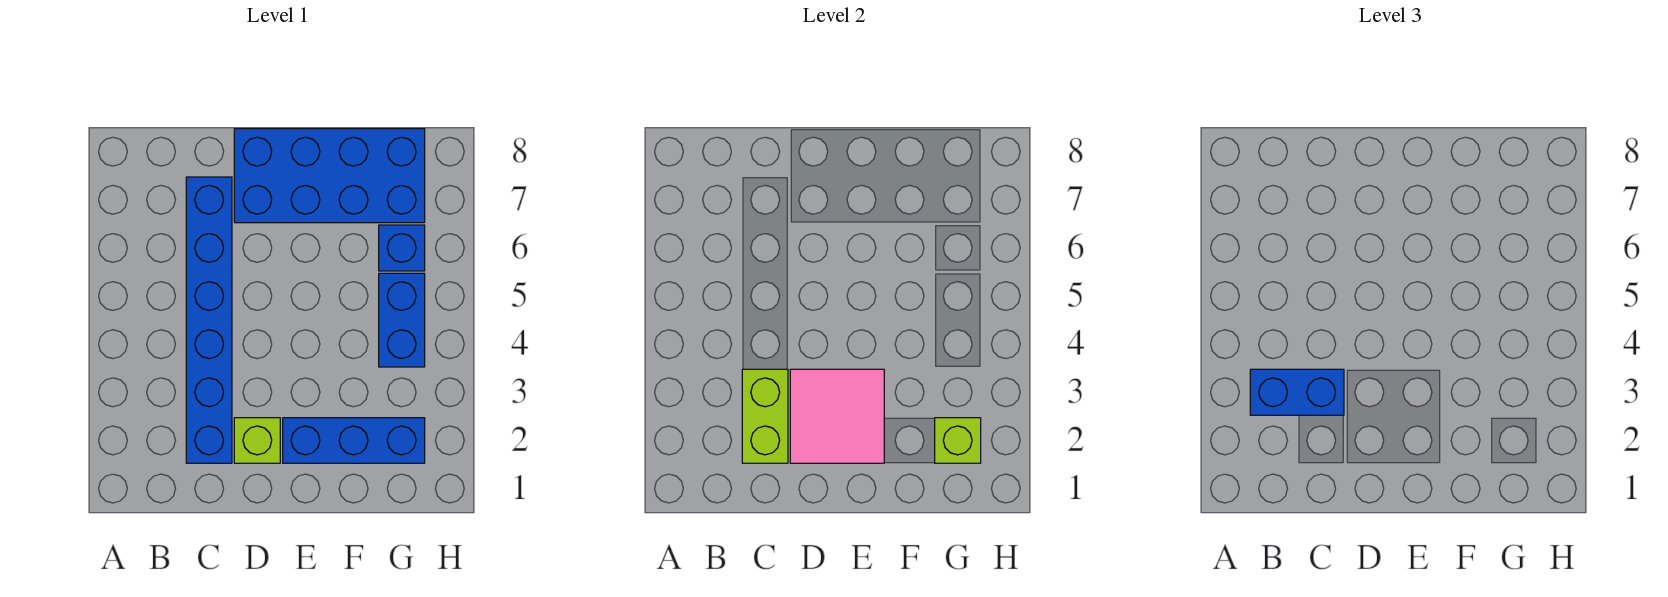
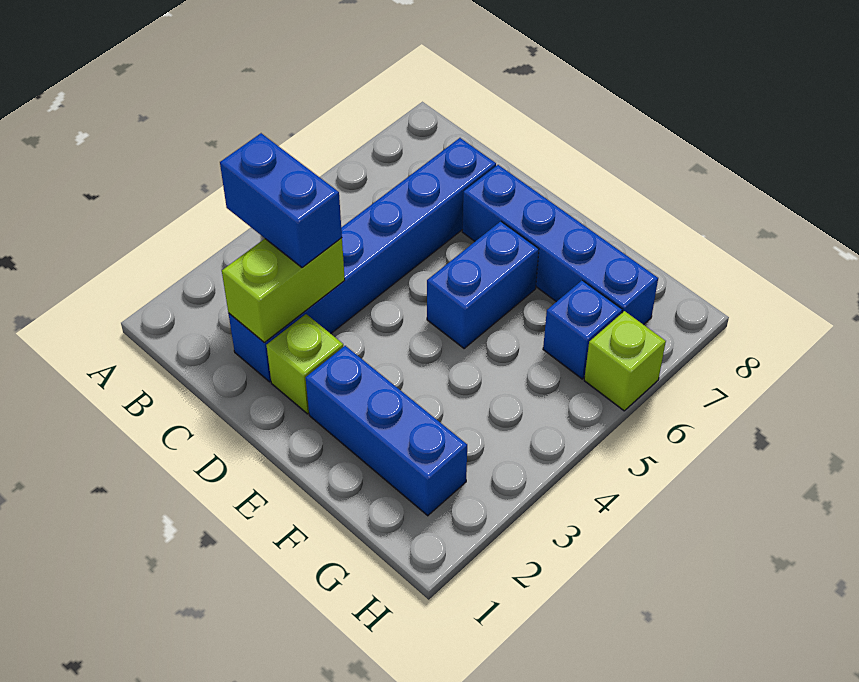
pink tile D2:E3 level 2 -> none
blue brick D7:G8 level 1 -> blue brick D7:G7 level 1
lime brick G2 level 2 -> lime brick H6 level 1
blue brick G4:G5 level 1 -> blue brick E5:E6 level 1

